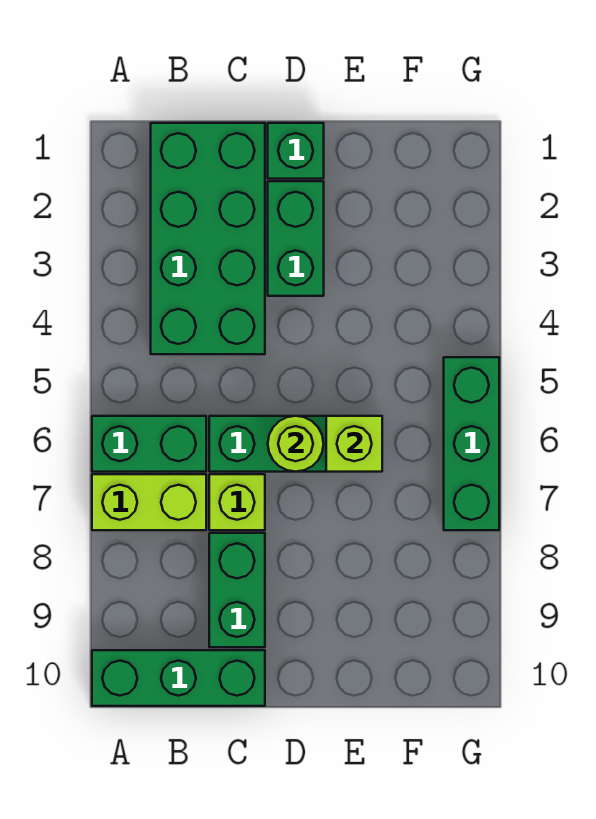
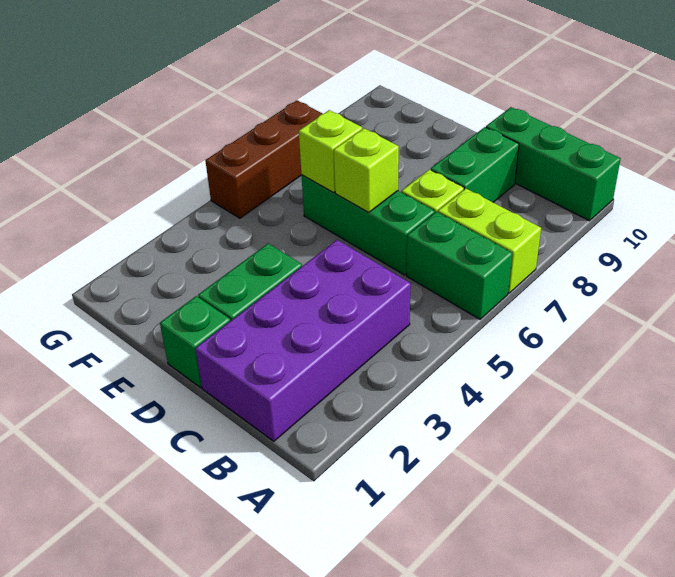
green brick B1:C4 level 1 -> purple brick B1:C4 level 1
lime round brick D6 level 2 -> lime brick D6 level 2
green brick G5:G7 level 1 -> brown brick G5:G7 level 1

